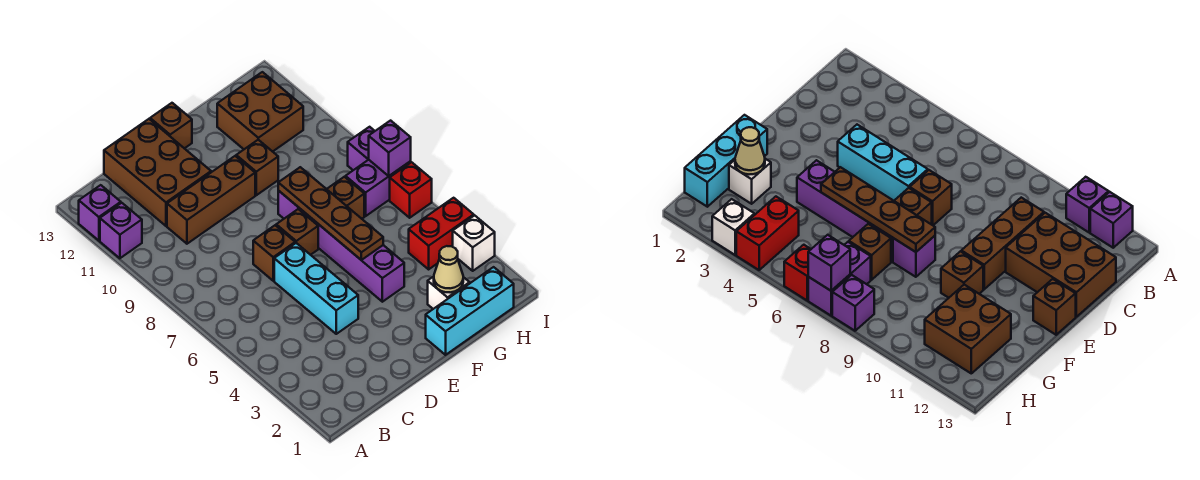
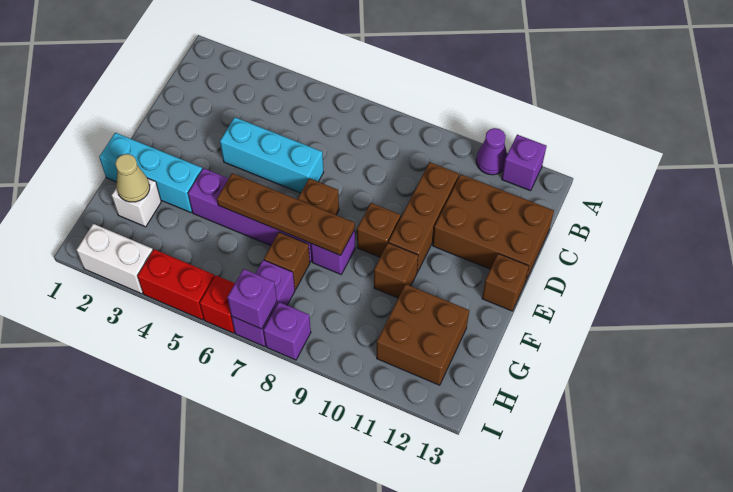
purple brick A11 level 1 -> purple cone A11 level 1
brown brick D7 level 1 -> brown brick E9 level 1
cyan brick F1:H1 level 1 -> cyan brick F1:F3 level 1
red brick H4:I4 level 1 -> red brick I4:I5 level 1
white brick I3 level 1 -> white brick I2:I3 level 1

